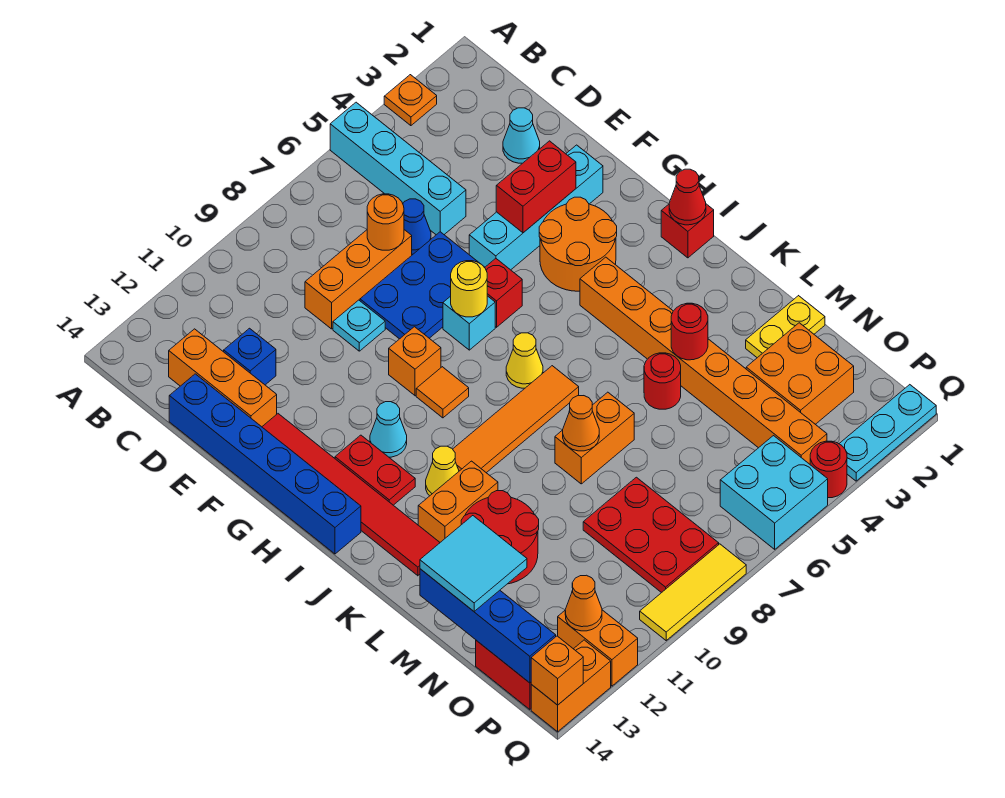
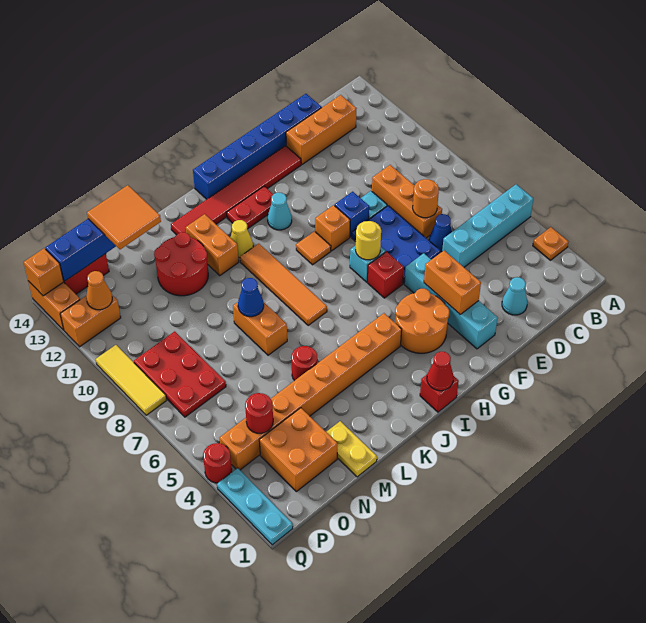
blue brick D12 level 1 -> blue brick F9 level 1
red brick F3:F4 level 2 -> orange brick F3:F4 level 2
yellow cone I7 level 1 -> none
red round brick L4 level 2 -> red round brick O4 level 2
orange cone L8 level 2 -> blue cone L8 level 2
cyan tile M13:N14 level 3 -> orange tile M13:N14 level 3
red plate N8:P9 level 1 -> red plate O7:P9 level 1
cyan brick P5:Q6 level 1 -> none

